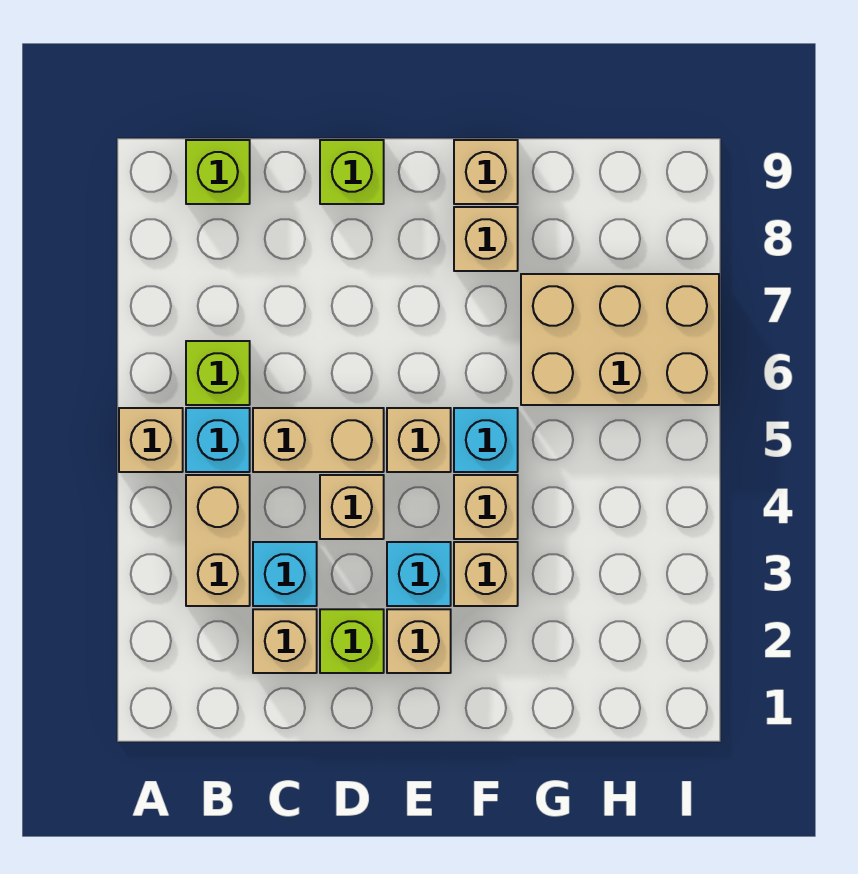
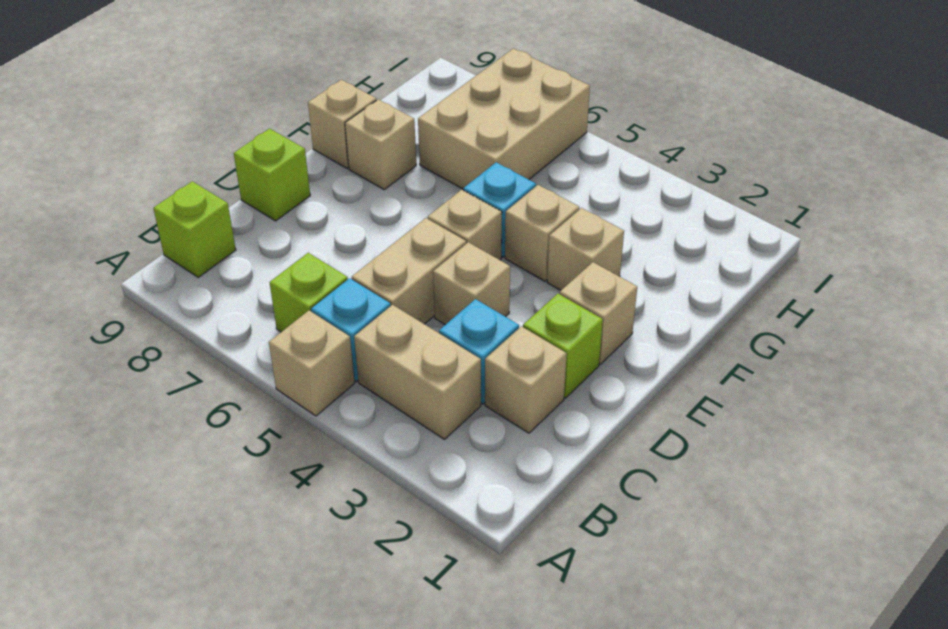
cyan brick E3 level 1 -> none

